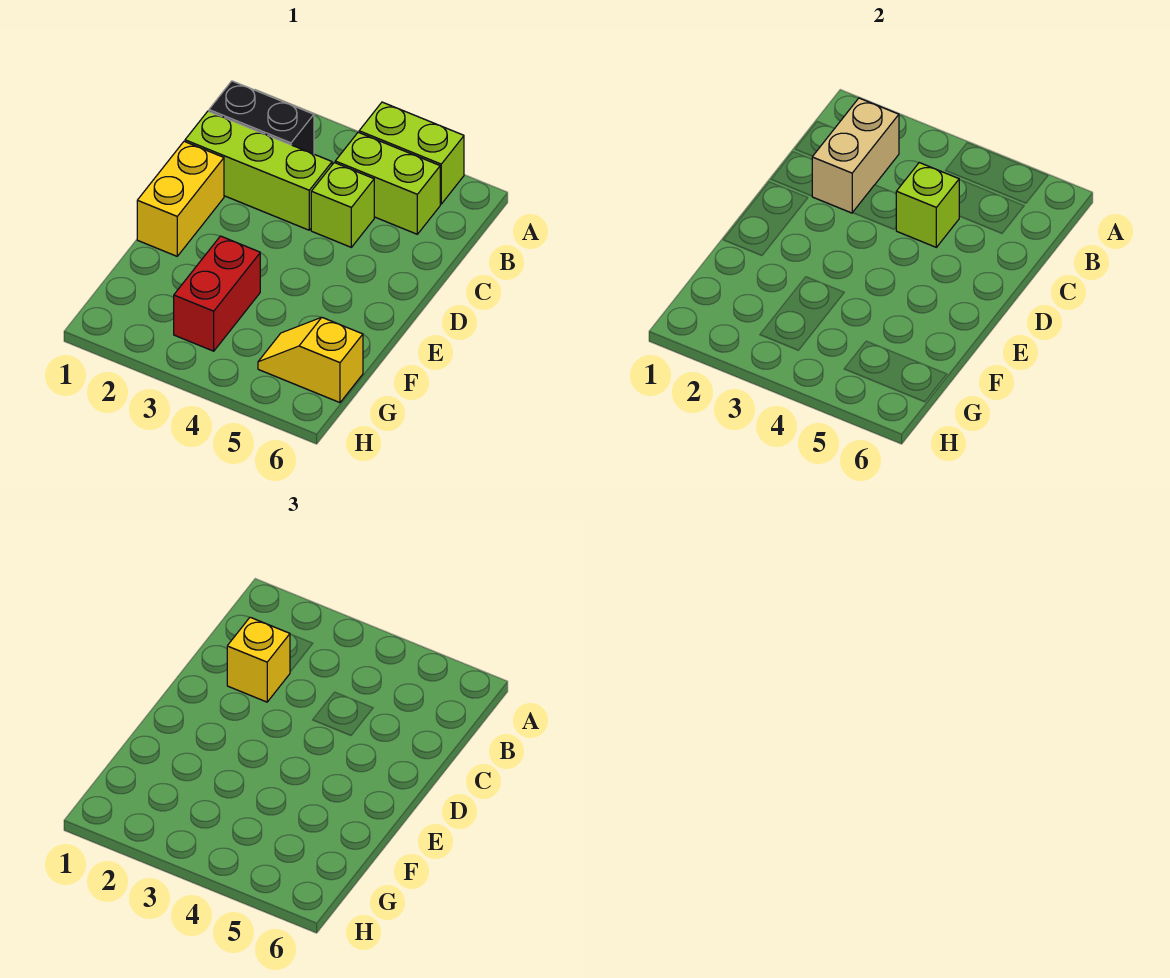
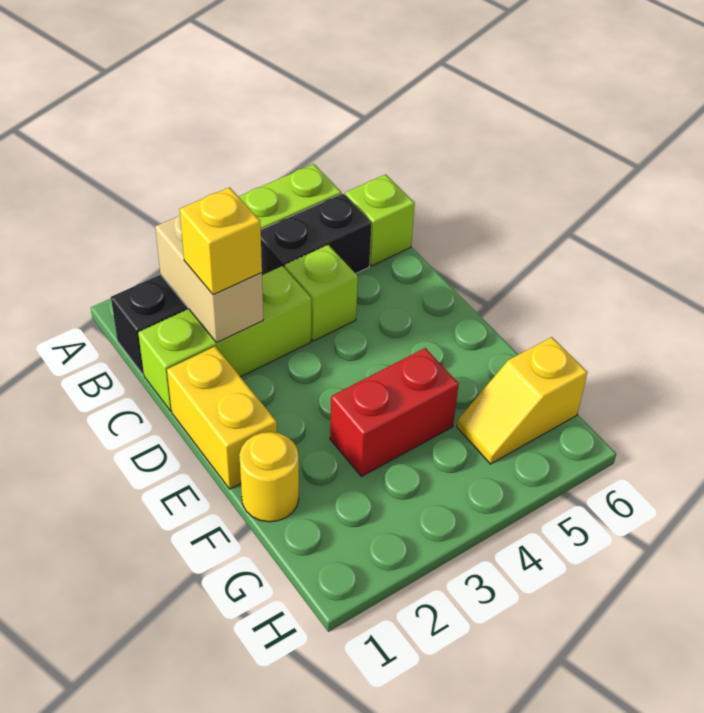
lime brick B4:B5 level 1 -> black brick B4:B5 level 1
lime brick C4 level 2 -> lime brick B6 level 1
none -> yellow round brick F1 level 1
red brick F3:G3 level 1 -> red brick F3:F4 level 1

